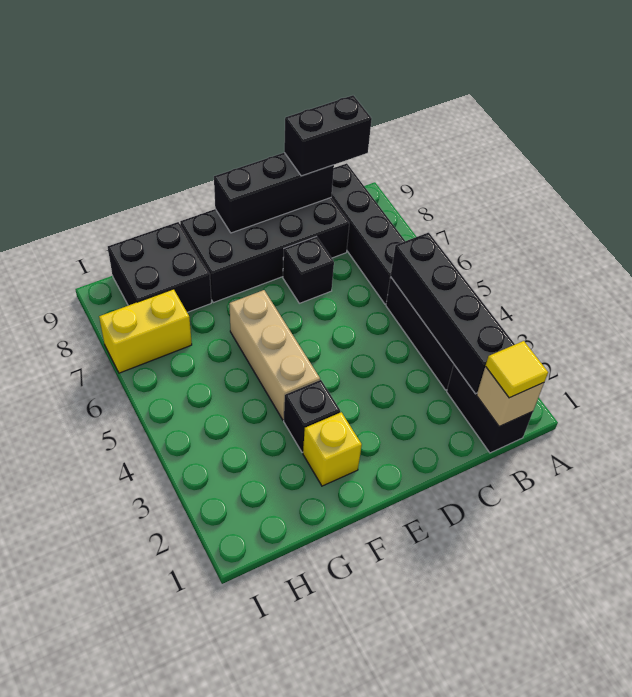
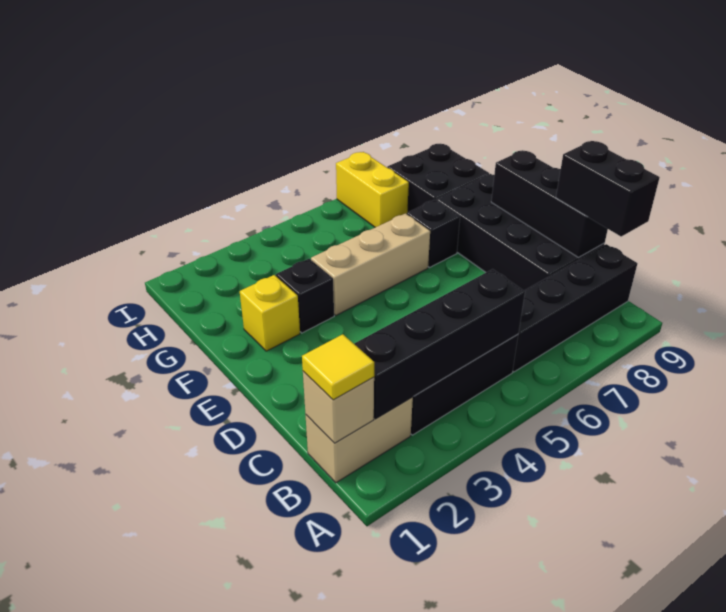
black brick B1:B2 level 1 -> tan brick B1:B2 level 1
black brick D7 level 1 -> black brick F7 level 1

